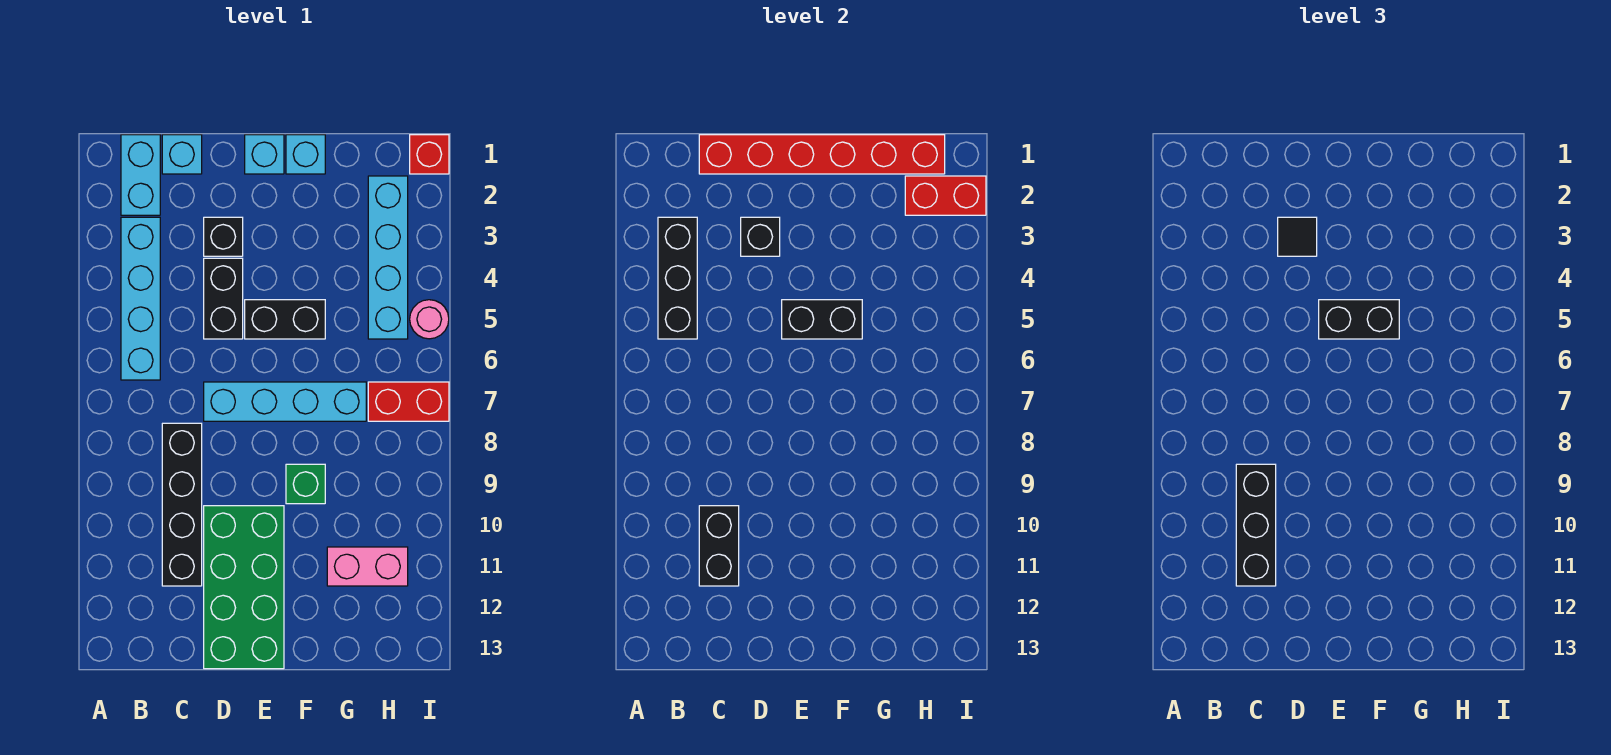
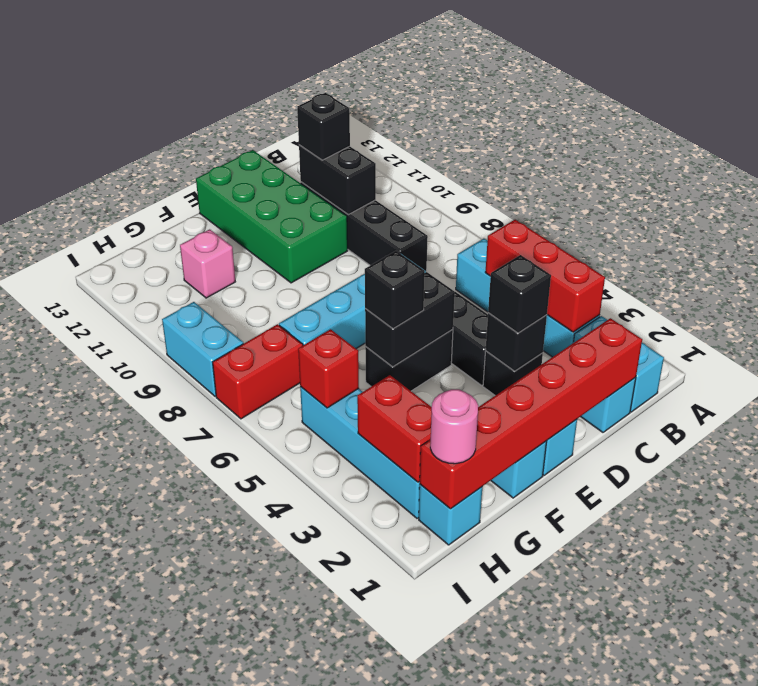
black brick B3:B5 level 2 -> red brick B3:B5 level 2
black brick C9:C11 level 3 -> black brick C11 level 3
black tile D3 level 3 -> black brick D3 level 3
black brick E5:F5 level 3 -> black brick F5 level 3
green brick F9 level 1 -> none
pink brick G11:H11 level 1 -> pink brick G11 level 1
none -> cyan brick H1 level 1
red brick H2:I2 level 2 -> red brick H2:H3 level 2
red brick I1 level 1 -> red brick H5 level 2
pink round brick I5 level 1 -> pink round brick H1 level 3
none -> cyan brick I8:I9 level 1

